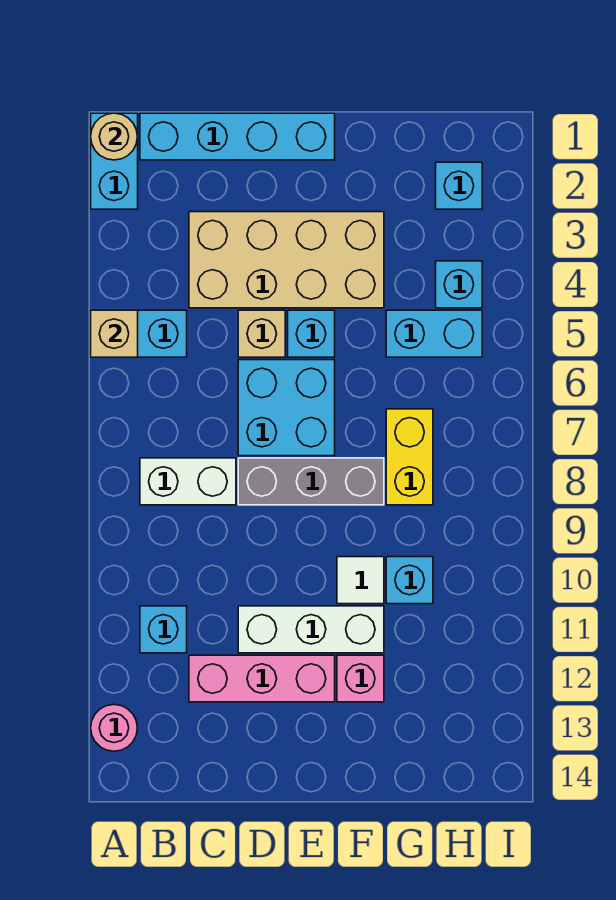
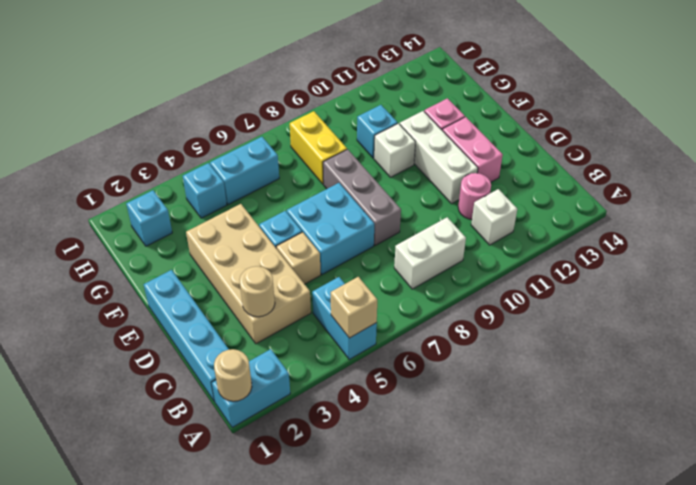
pink round brick A13 level 1 -> pink round brick C11 level 1
white brick B8:C8 level 1 -> white brick B8:B9 level 1
cyan brick B11 level 1 -> white brick B11 level 1
none -> tan round brick C3 level 2
pink brick C12:E12 level 1 -> pink brick D12:E12 level 1
white tile F10 level 1 -> white brick F10 level 1
cyan brick G5:H5 level 1 -> cyan brick H5:H6 level 1
yellow brick G7:G8 level 1 -> yellow brick G8:H8 level 1

